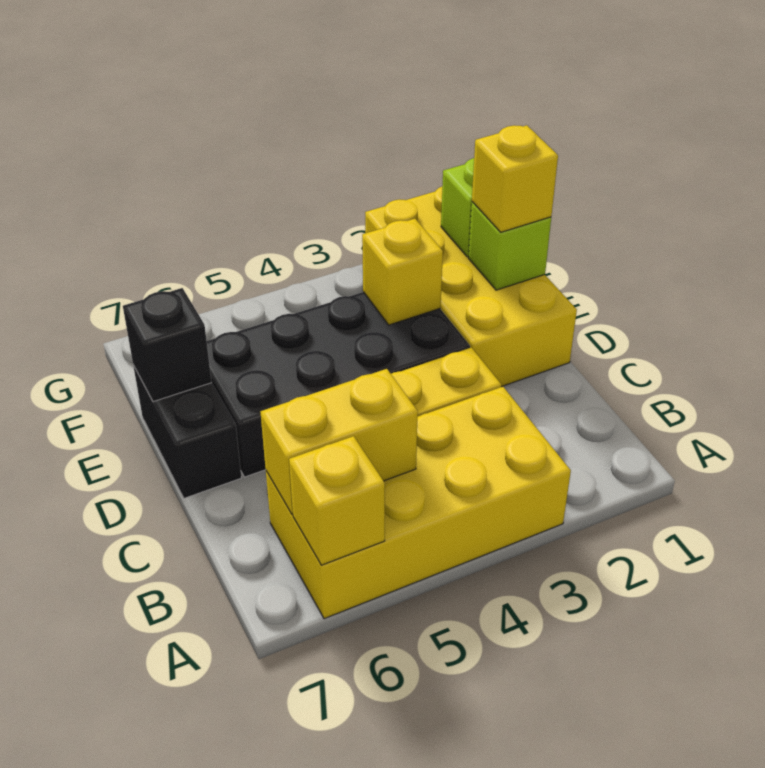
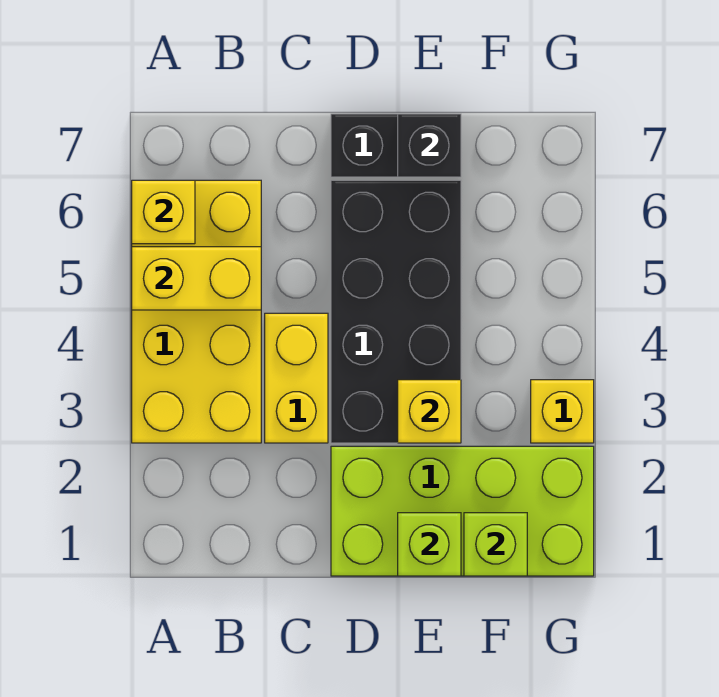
yellow brick B5:B6 level 2 -> yellow brick A5:B5 level 2
yellow brick D1:G2 level 1 -> lime brick D1:G2 level 1
yellow brick E1 level 3 -> yellow brick G3 level 1

